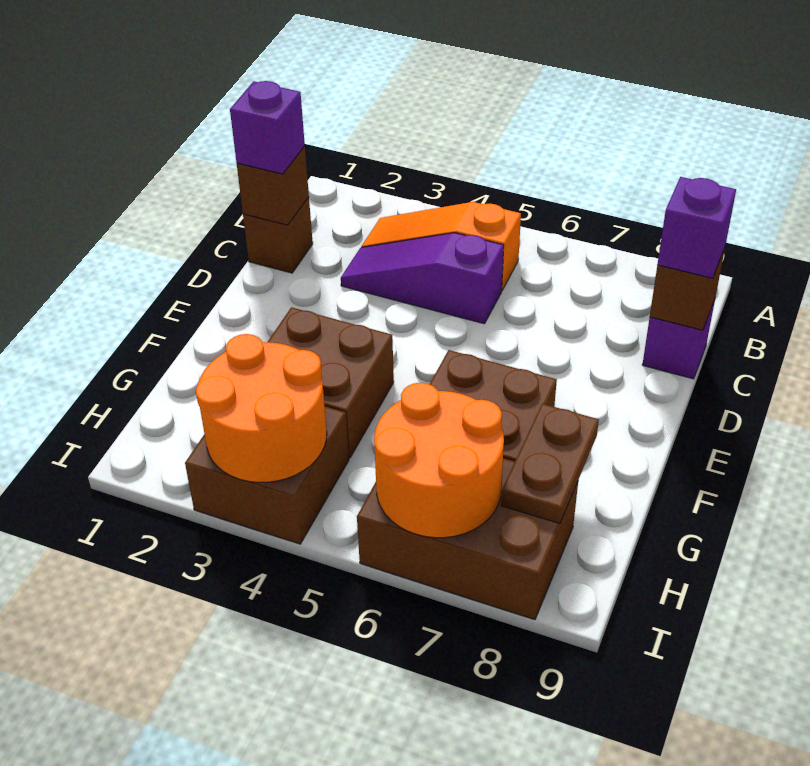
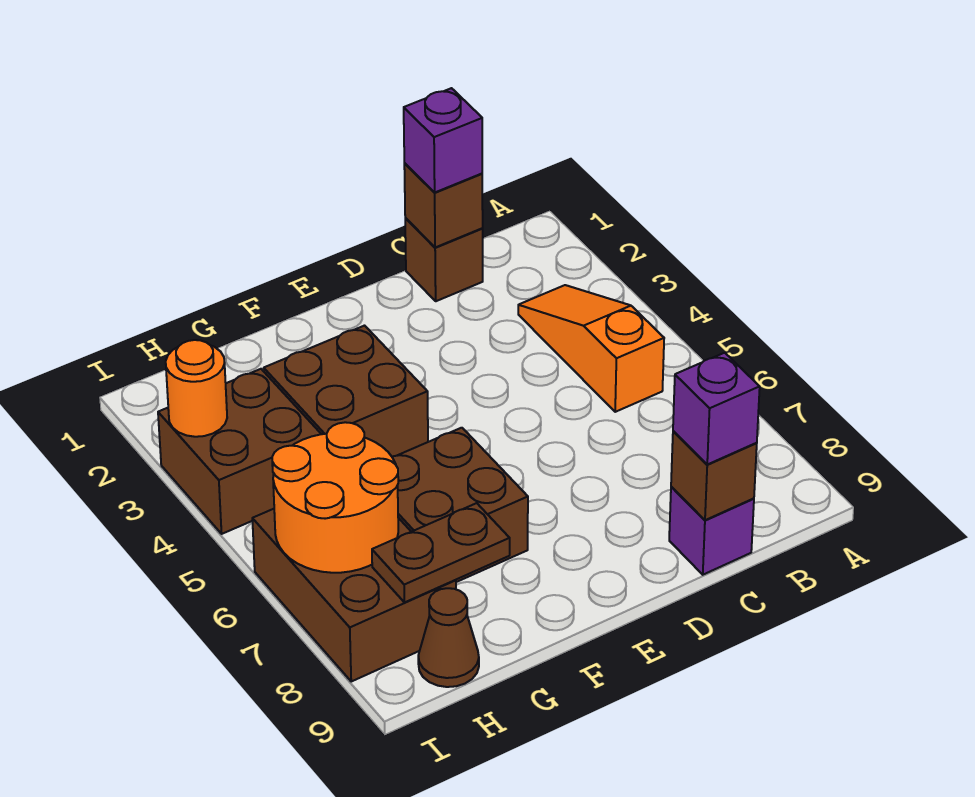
purple slope C3:C5 level 1 top 5 -> none
orange round brick H3:I4 level 2 -> orange round brick I3 level 2
none -> brown cone H9 level 1

